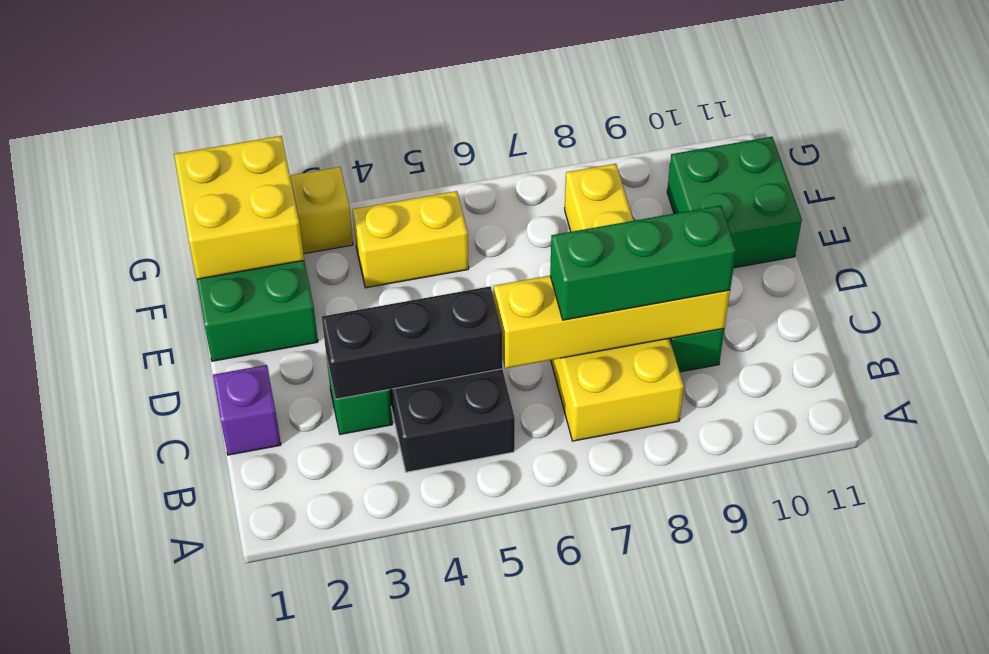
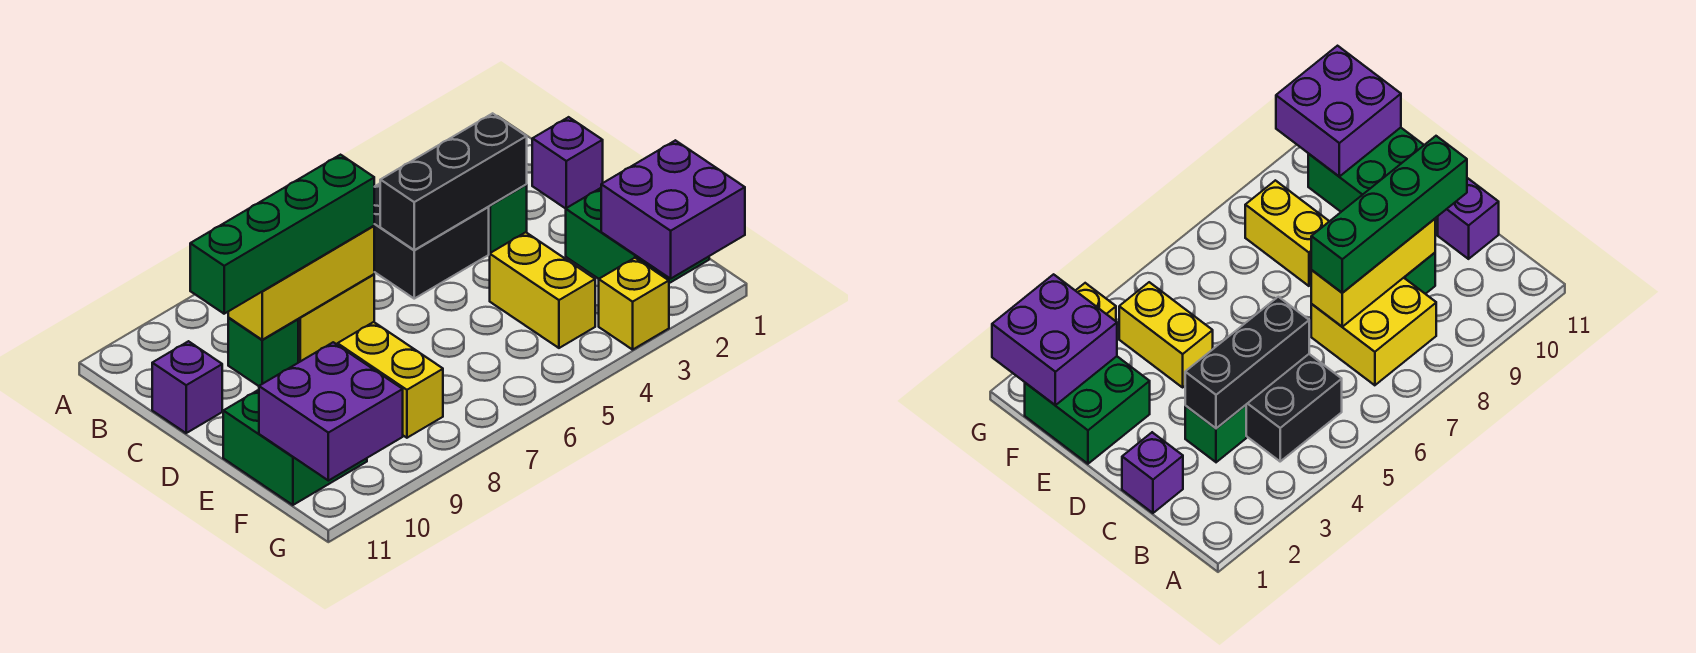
yellow brick C6:C9 level 2 -> yellow brick C7:C9 level 2
green brick C7:C9 level 3 -> green brick C7:C10 level 3
none -> purple brick C11 level 1
yellow brick F1:G2 level 2 -> purple brick F1:G2 level 2
yellow brick F4:F5 level 1 -> yellow brick E4:F4 level 1
none -> purple brick F10:G11 level 2

